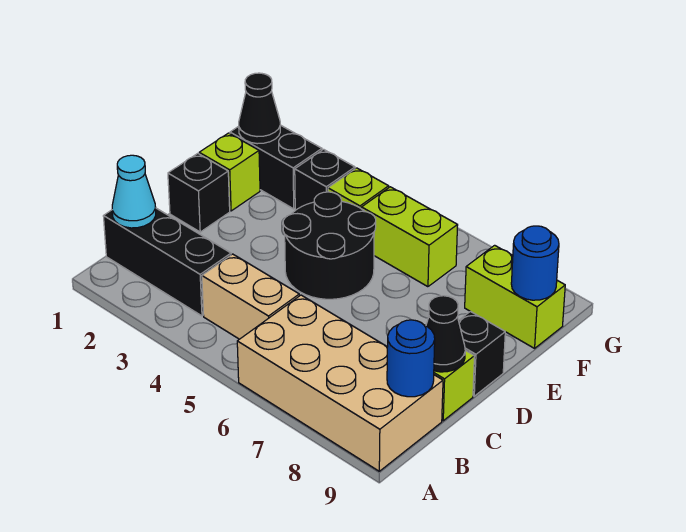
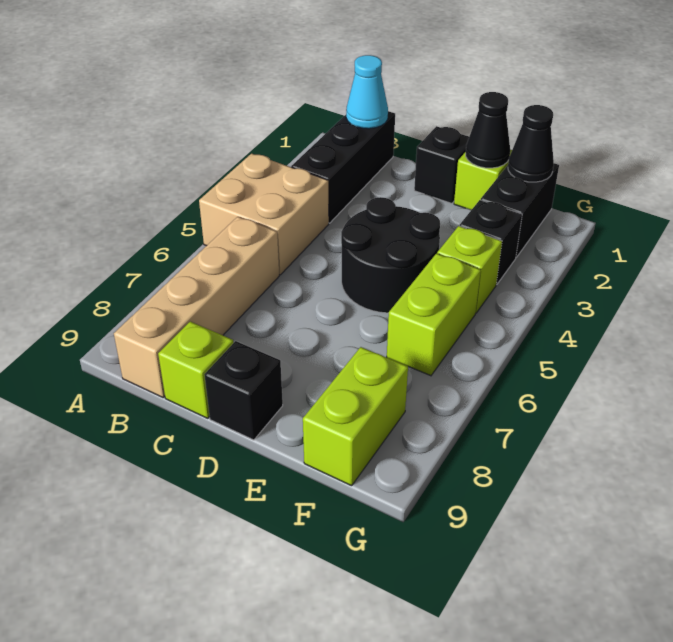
tan brick A6:B9 level 1 -> tan brick B6:B9 level 1
tan brick B4:B5 level 1 -> tan brick A4:B5 level 1
blue round brick B9 level 2 -> none
black cone C9 level 2 -> black cone E1 level 2
blue round brick F9 level 2 -> none

